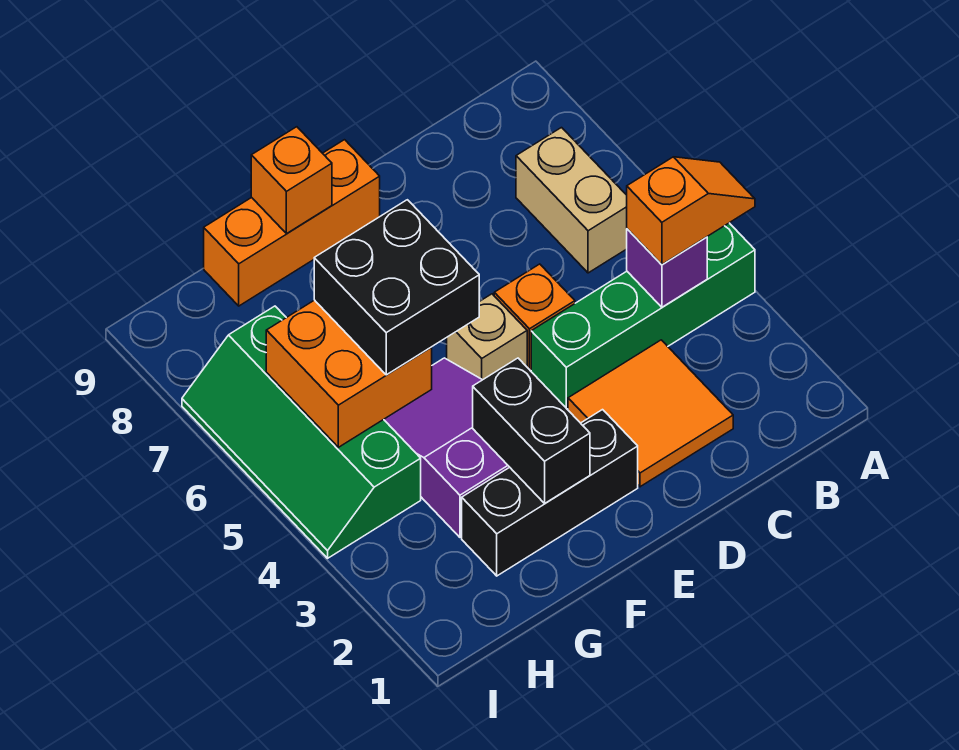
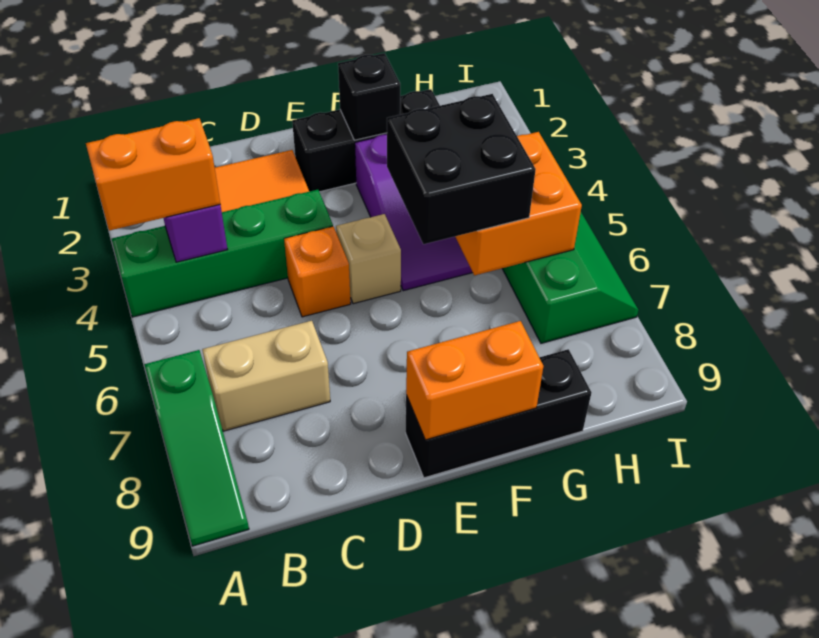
orange slope A4:B4 level 3 top B -> orange brick A4:B4 level 3
none -> green slope A7:A9 level 1 top 7
tan brick B6:B7 level 1 -> tan brick B7:C7 level 1
orange brick E9:G9 level 1 -> black brick E9:G9 level 1
black brick F2:F3 level 2 -> black brick F2 level 2
orange brick F9 level 2 -> orange brick E9:F9 level 2

